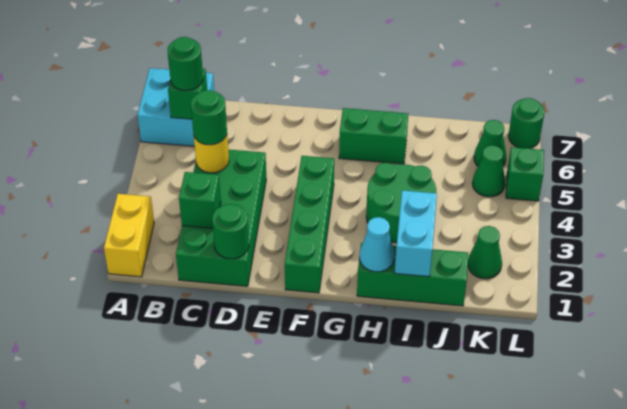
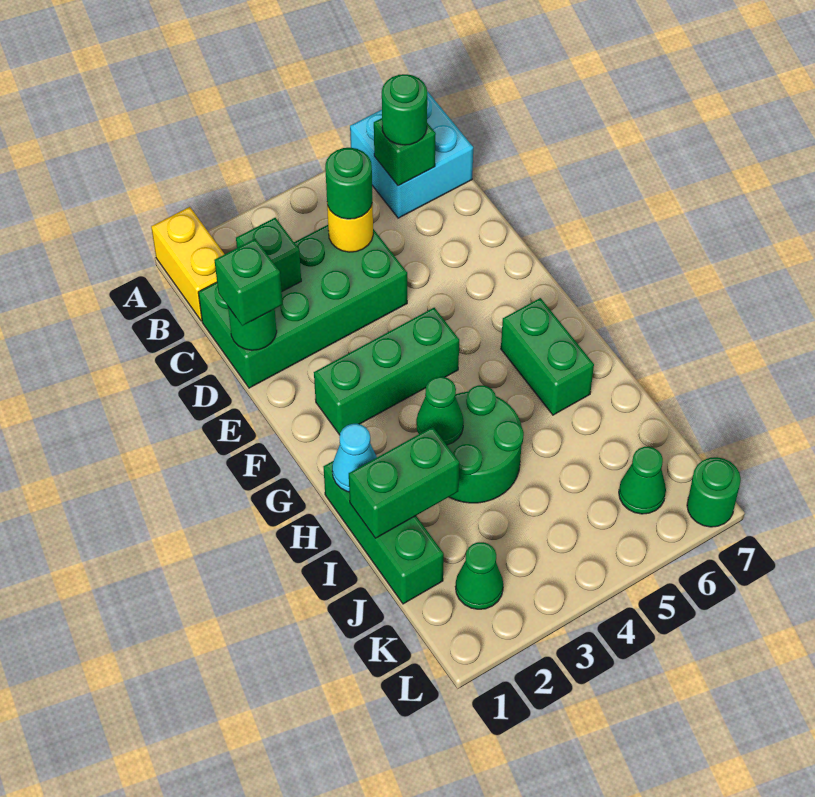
yellow brick A1:A2 level 1 -> yellow brick A1:B1 level 1
green brick F1:F4 level 1 -> green brick F2:F4 level 1
cyan brick I1:I2 level 2 -> green brick I1:I2 level 2
green cone K5 level 1 -> green cone H3 level 2
green brick L5 level 1 -> green brick D1 level 3

